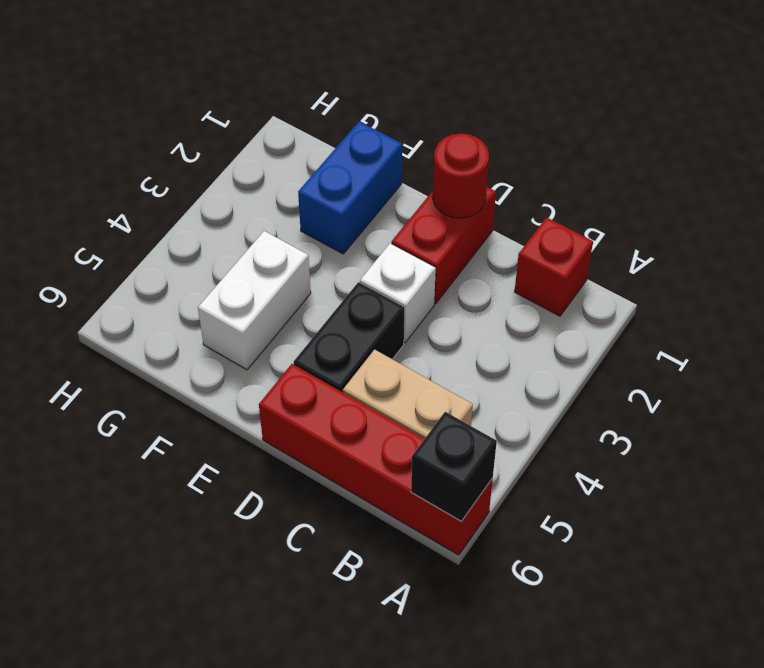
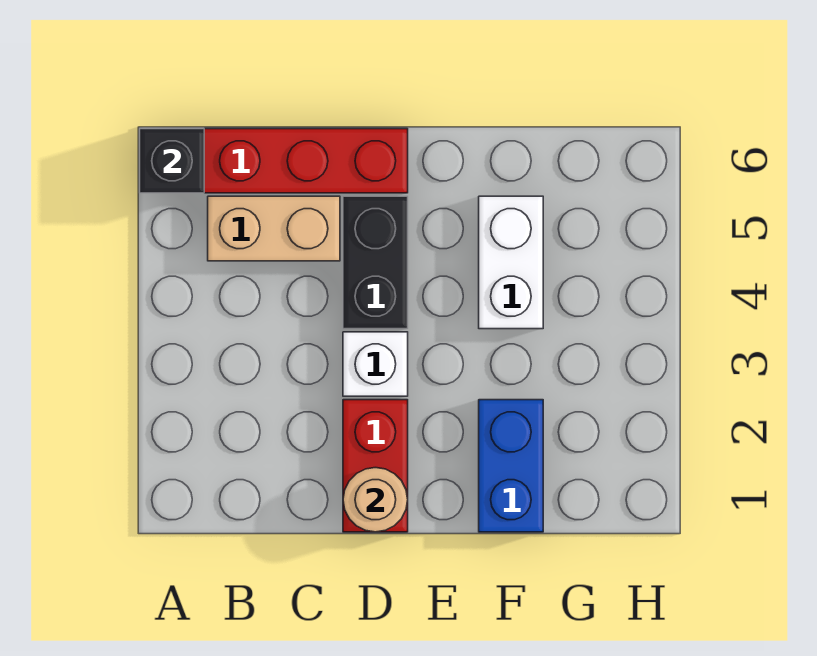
red brick B1 level 1 -> none
red round brick D1 level 2 -> tan round brick D1 level 2

